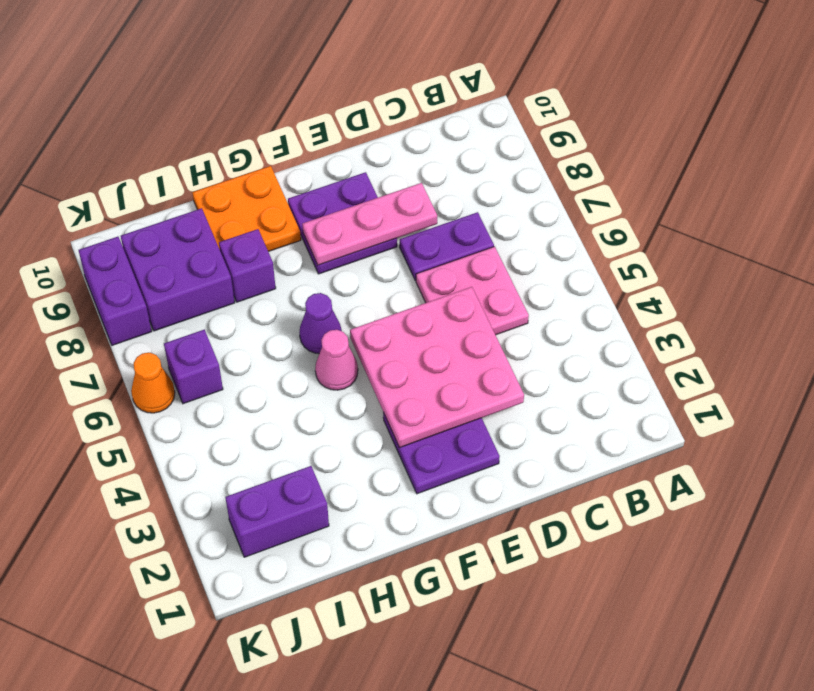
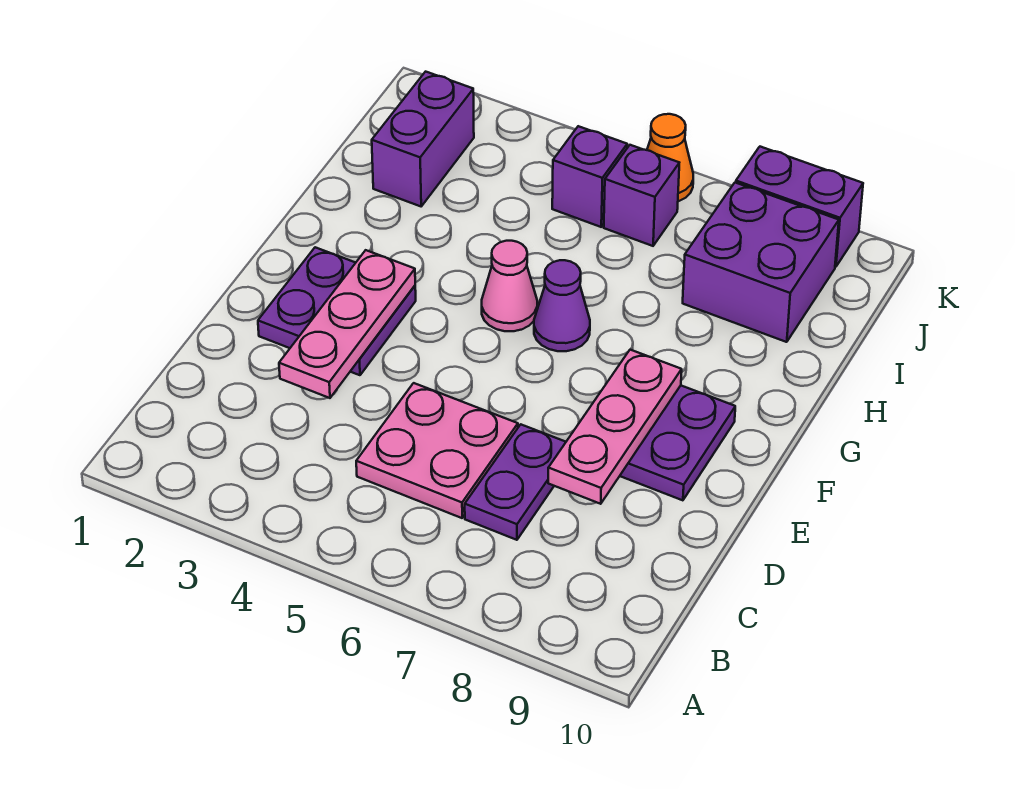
pink plate D3:F5 level 2 -> pink plate D3:F3 level 2
orange plate G9:H10 level 1 -> none
purple brick H8 level 1 -> purple brick J5 level 1

